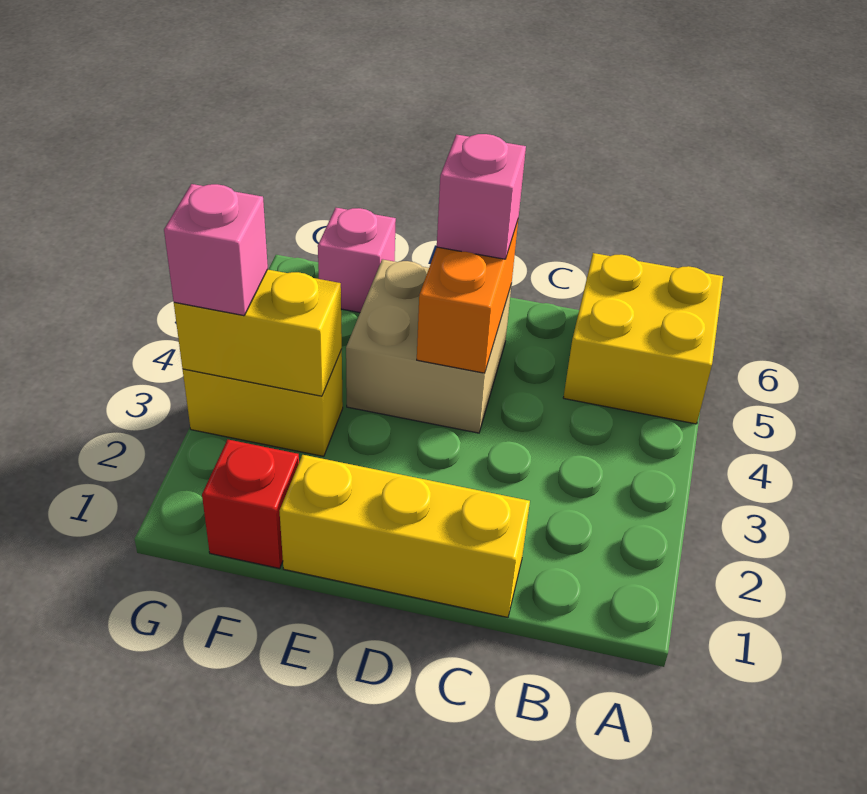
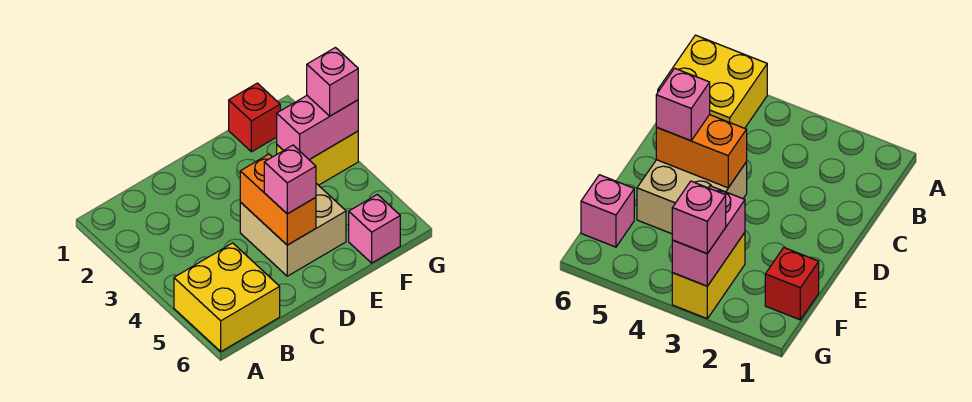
yellow brick C1:E1 level 1 -> none
yellow brick F3:G3 level 2 -> pink brick F3:G3 level 2

